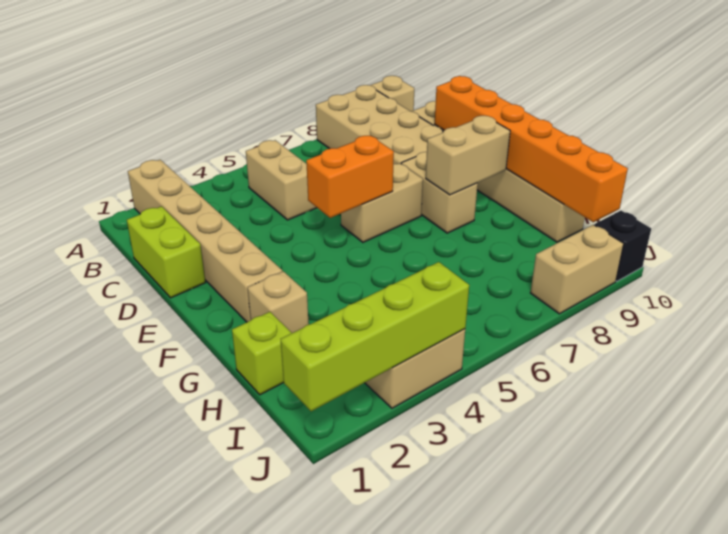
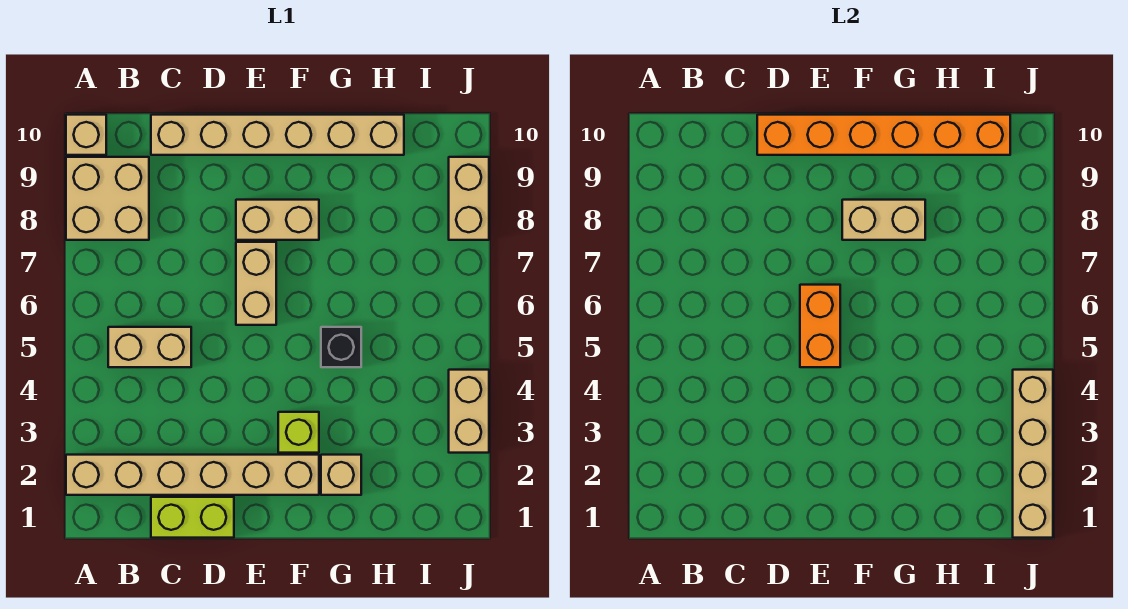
tan brick A8:D9 level 1 -> tan brick A8:B9 level 1
tan brick F8:F9 level 2 -> tan brick F8:G8 level 2
lime brick H1 level 1 -> lime brick F3 level 1
lime brick J1:J4 level 2 -> tan brick J1:J4 level 2
black brick J10 level 1 -> black brick G5 level 1

